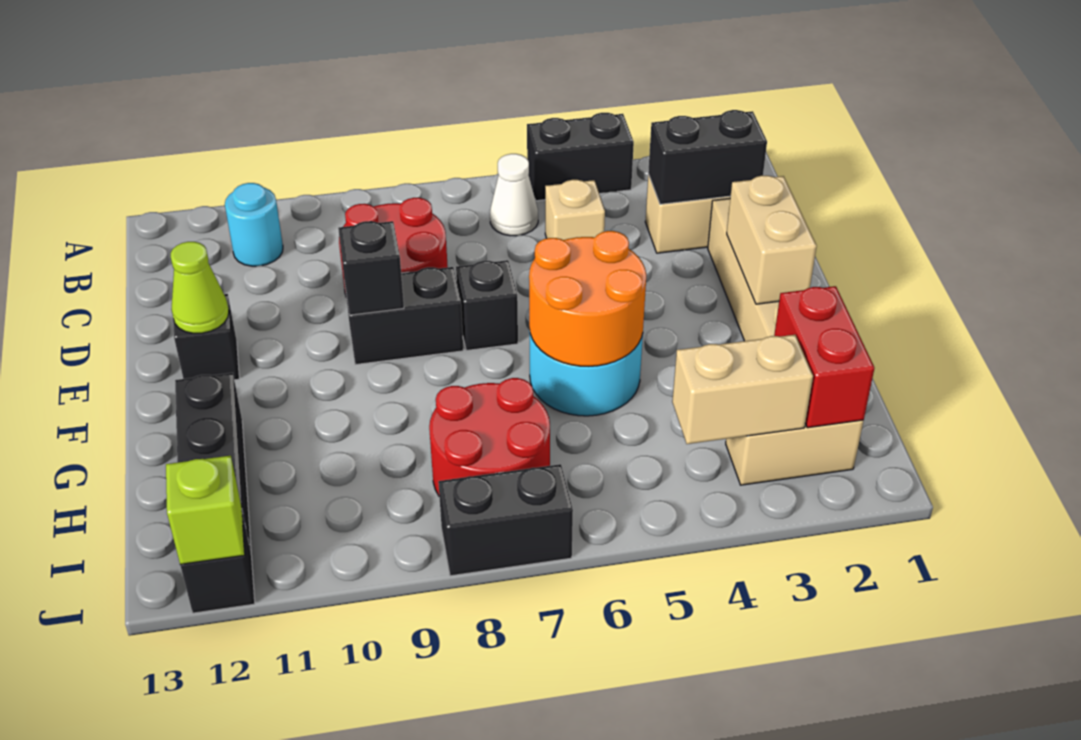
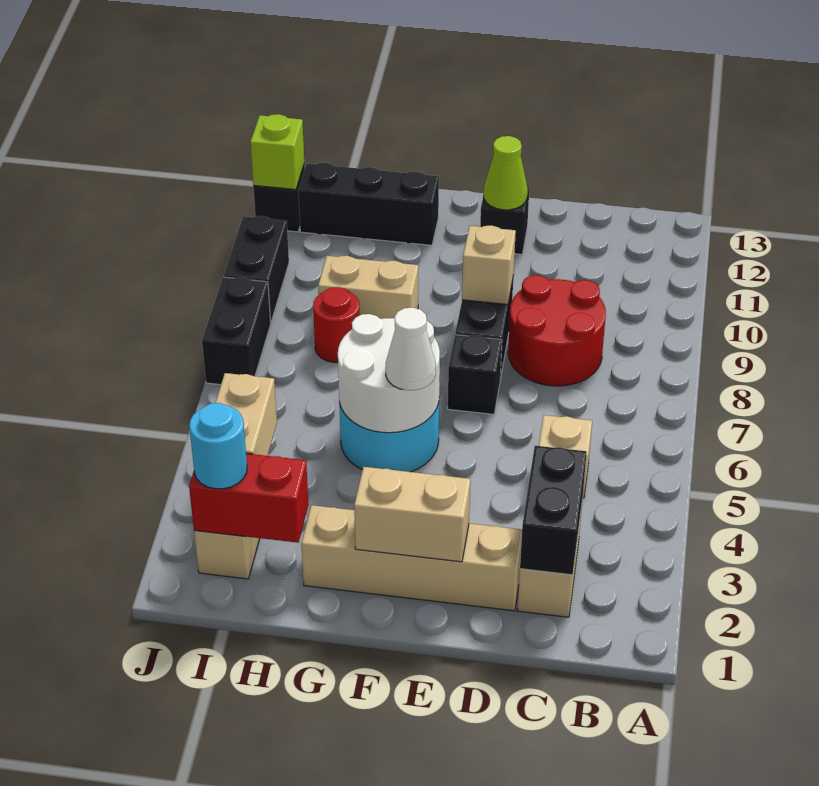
black brick A4:A5 level 1 -> black brick J9:J10 level 1
white cone B6 level 1 -> white cone F5 level 3
cyan round brick B11 level 1 -> cyan round brick I2 level 3
black brick E9 level 2 -> tan brick E9 level 2
orange round brick F5:G6 level 2 -> white round brick F5:G6 level 2
none -> tan brick G9:H9 level 1
red round brick H7:I8 level 1 -> red round brick H8 level 1

